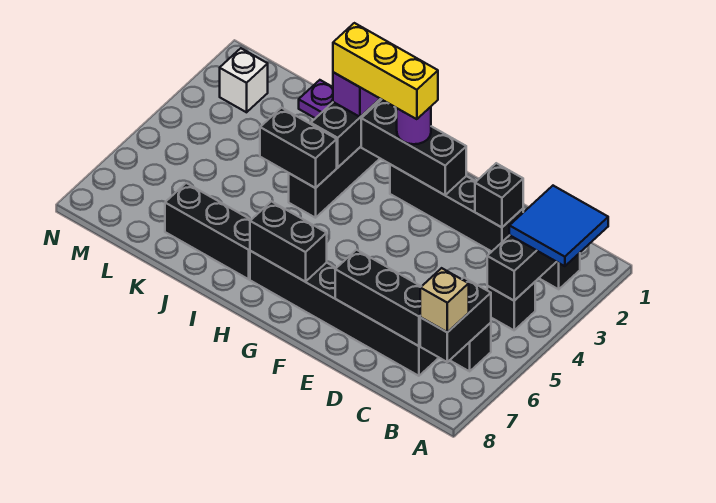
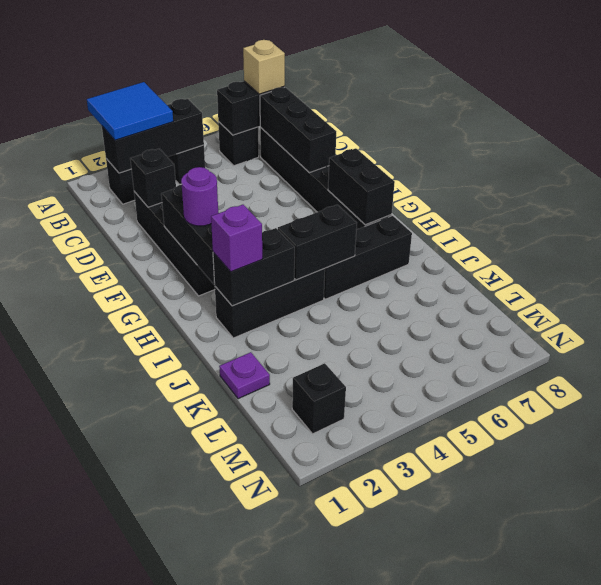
yellow brick G2:I2 level 4 -> none
black brick I4:J4 level 2 -> black brick I4:I5 level 2
black brick I7:K7 level 1 -> black brick I5:I7 level 1
white brick M2 level 1 -> black brick M2 level 1

